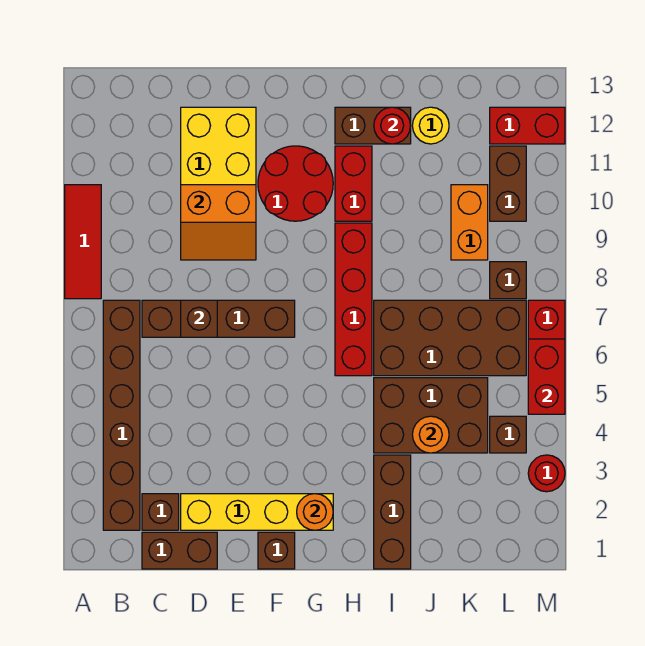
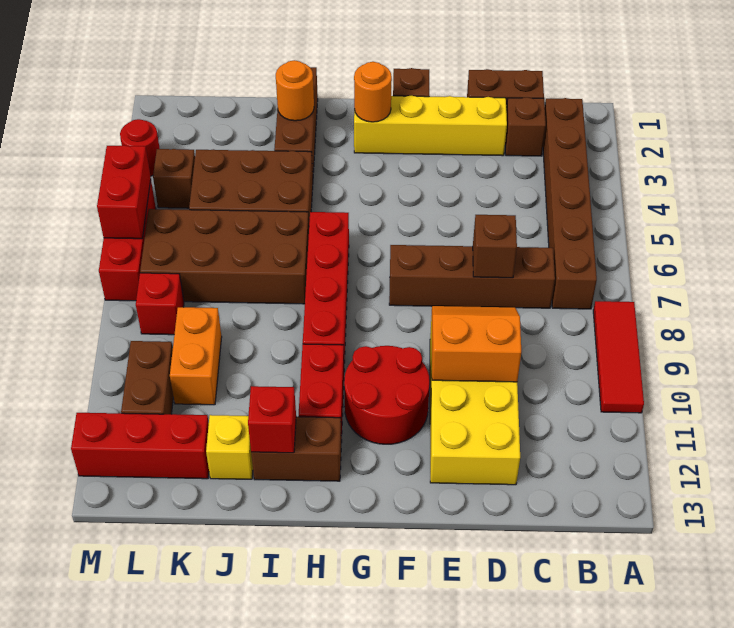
red round brick I12 level 2 -> red brick I12 level 2
orange round brick J4 level 2 -> orange round brick I2 level 2
yellow round brick J12 level 1 -> yellow brick J12 level 1
brown brick L8 level 1 -> red brick L8 level 1
red brick L12:M12 level 1 -> red brick K12:M12 level 1

